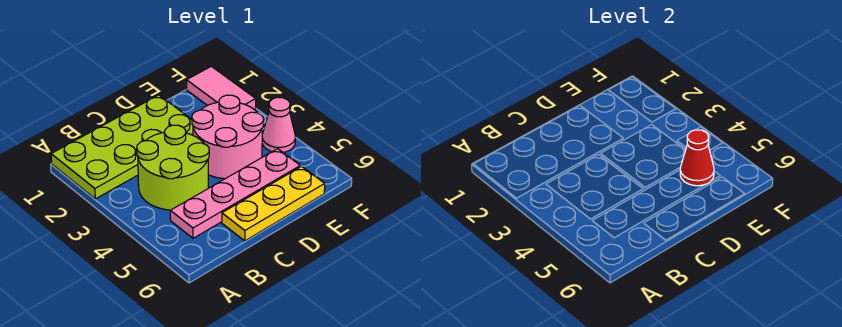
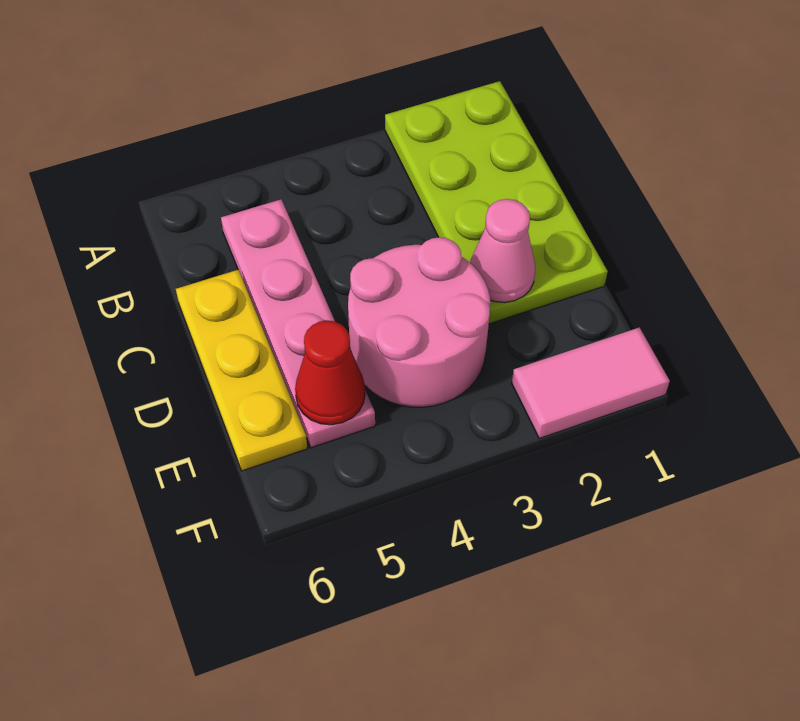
lime round brick B3:C4 level 1 -> none
pink cone F4 level 1 -> pink cone D2 level 2

